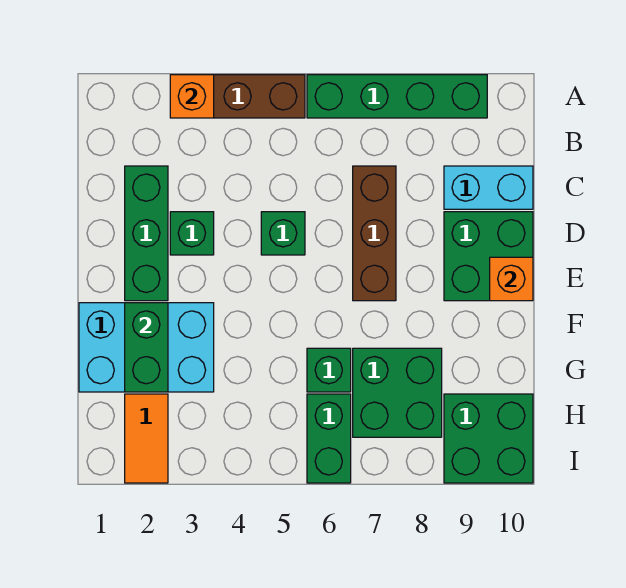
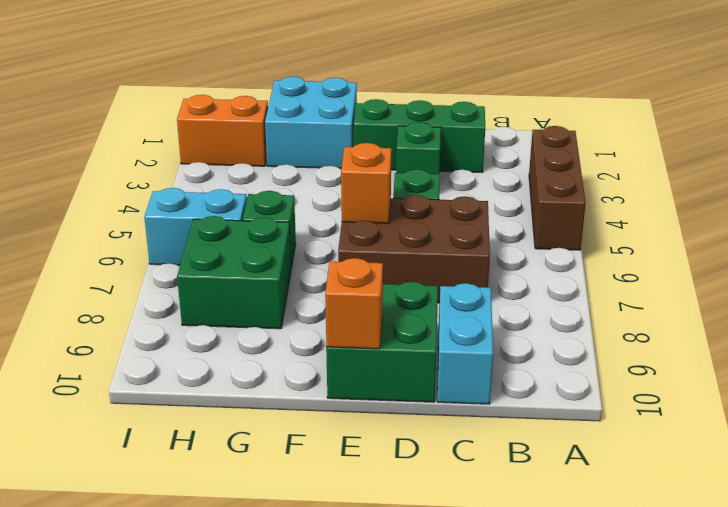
orange brick A3 level 2 -> orange brick E6 level 2
green brick A6:A9 level 1 -> none
brown brick C7:E7 level 1 -> brown brick C6:E7 level 1
cyan brick F1:G3 level 1 -> cyan brick F1:G2 level 1
green brick F2:G2 level 2 -> none
orange tile H2:I2 level 1 -> orange brick H2:I2 level 1
green brick H6:I6 level 1 -> cyan brick H6:I6 level 1
green brick H9:I10 level 1 -> none

